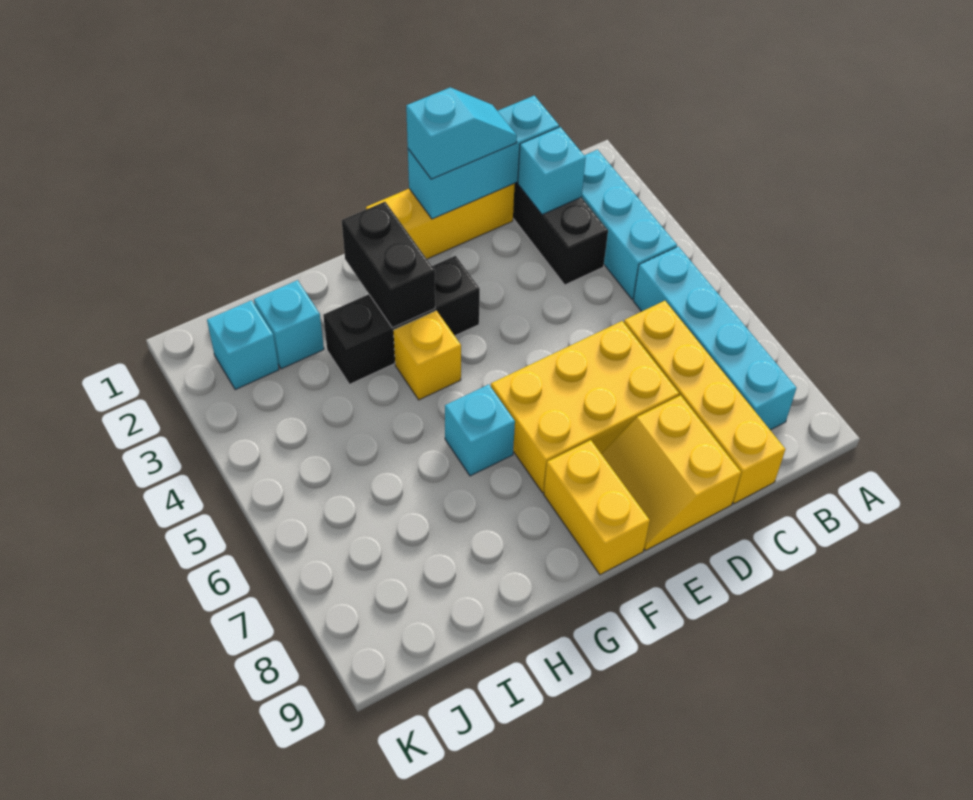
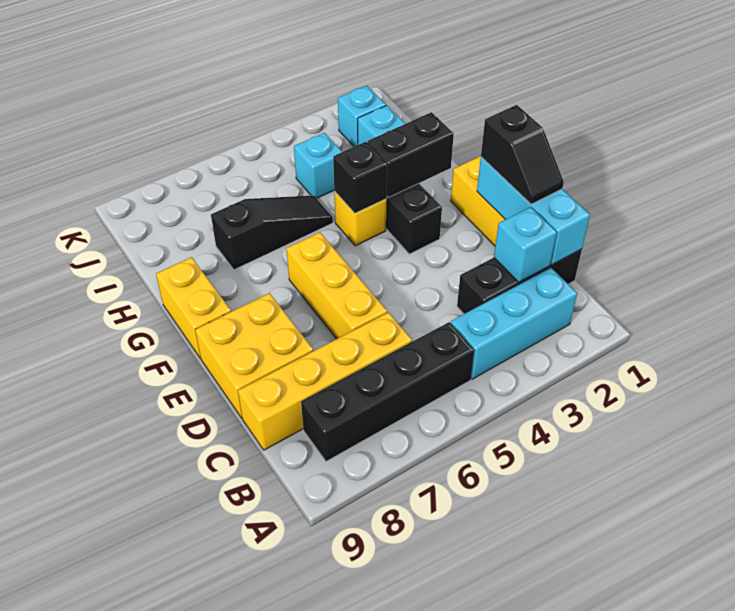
cyan brick B5:B8 level 1 -> black brick B5:B8 level 1
cyan slope D1:E1 level 3 top E -> black slope D1:E1 level 3 top E
yellow brick D6:F7 level 1 -> yellow brick D6:F6 level 1
yellow slope D8:E9 level 1 top D -> yellow brick D8:E9 level 1
yellow brick F8:F9 level 1 -> yellow brick F9:G9 level 1
none -> black brick G4 level 2
cyan brick G6 level 1 -> cyan brick I4 level 1
none -> black slope H5:H7 level 1 top 7

